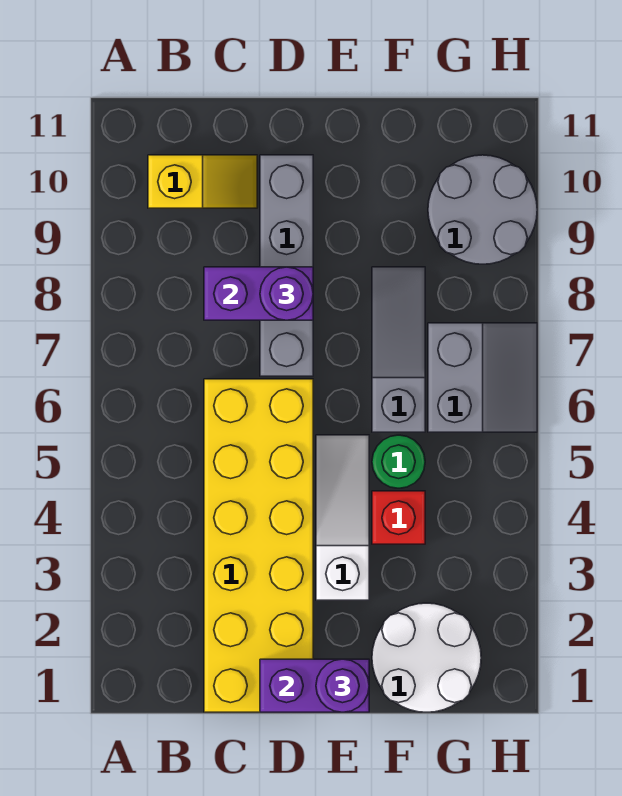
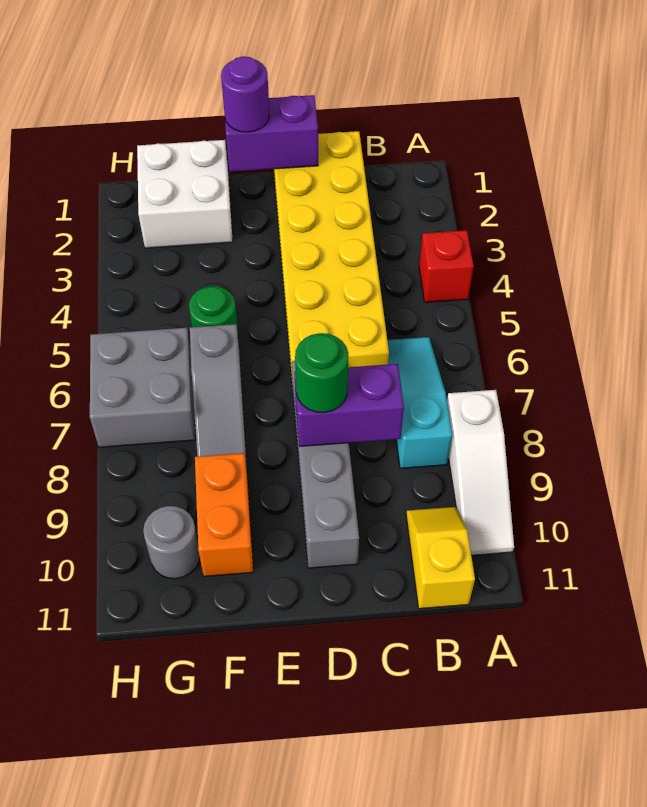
none -> cyan slope B6:B8 level 1 top 8
yellow slope B10:C10 level 1 top B -> yellow slope B10:B11 level 1 top 11
purple round brick D8 level 3 -> green round brick D8 level 3
white slope E3:E5 level 1 top 3 -> white slope A8:A10 level 1 top 8
white round brick F1:G2 level 1 -> white brick F1:G2 level 1
red brick F4 level 1 -> red brick A4 level 1
none -> orange brick F9:F10 level 1
grey slope G6:H7 level 1 top G -> grey brick G6:H7 level 1
grey round brick G9:H10 level 1 -> grey round brick G10 level 1

